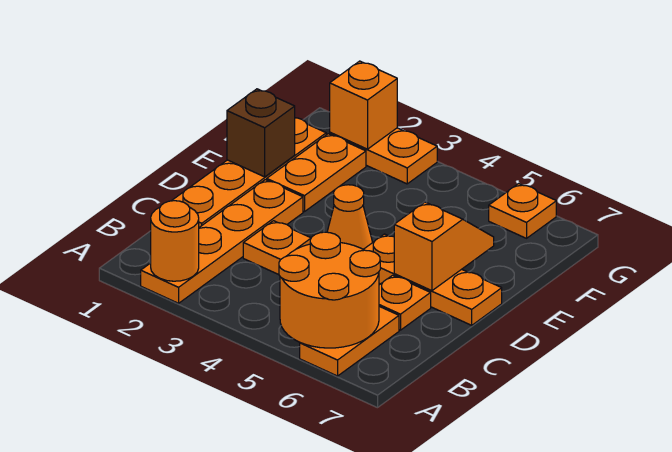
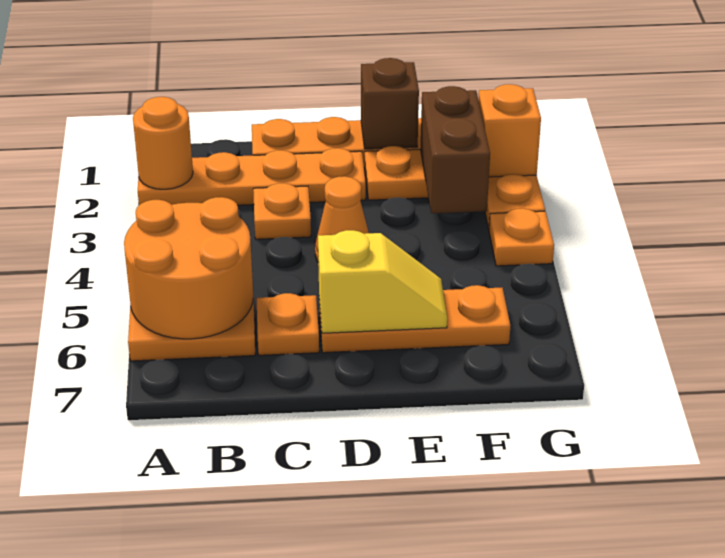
orange plate D5:D7 level 1 -> orange plate D6:F6 level 1
orange slope D6:E6 level 2 top D -> yellow slope D6:E6 level 2 top D
none -> brown brick F2:F3 level 2
orange plate G6 level 1 -> orange plate G4 level 1

